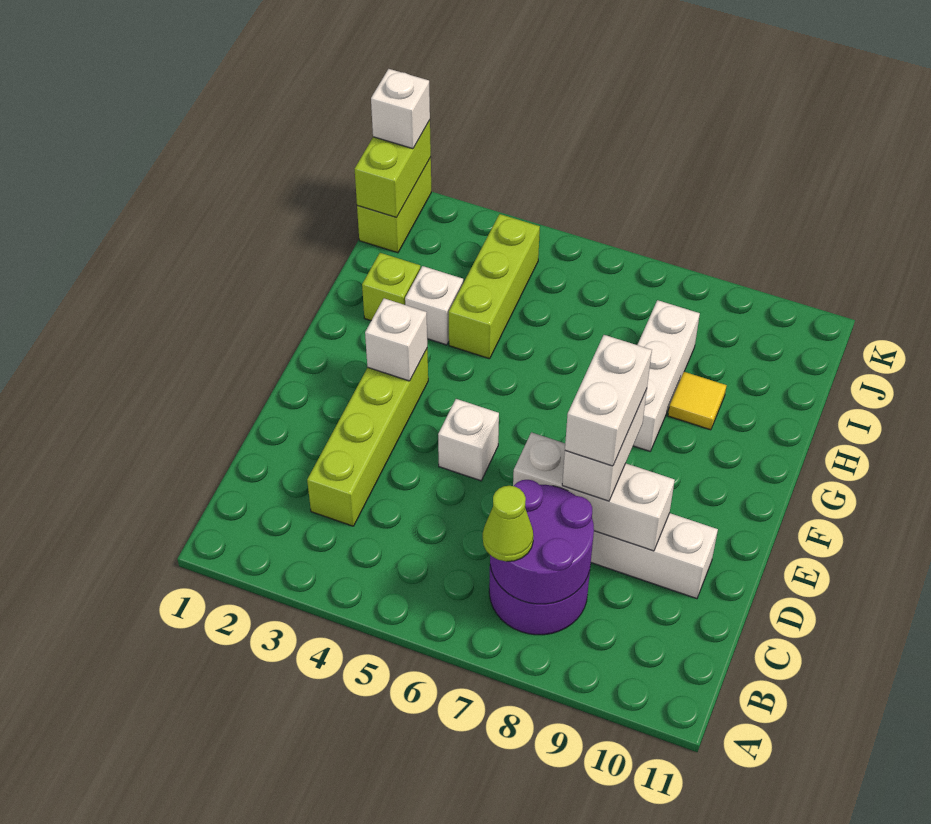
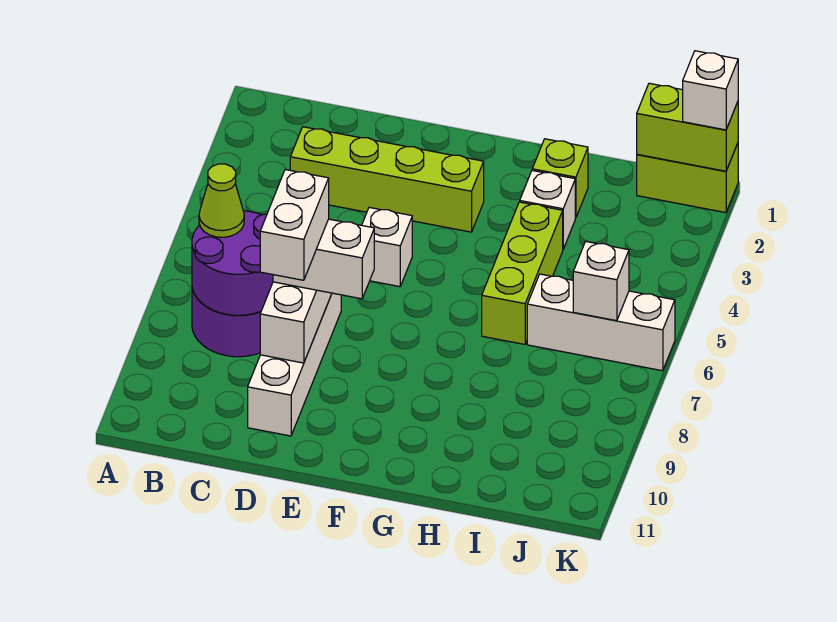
white brick D8:E8 level 4 -> white brick D8:D9 level 4
white brick F3 level 2 -> white brick J6 level 2
white brick G8:I8 level 1 -> white brick I6:K6 level 1
lime brick H4:J4 level 1 -> lime brick H4:H6 level 1
yellow tile H9 level 1 -> none

